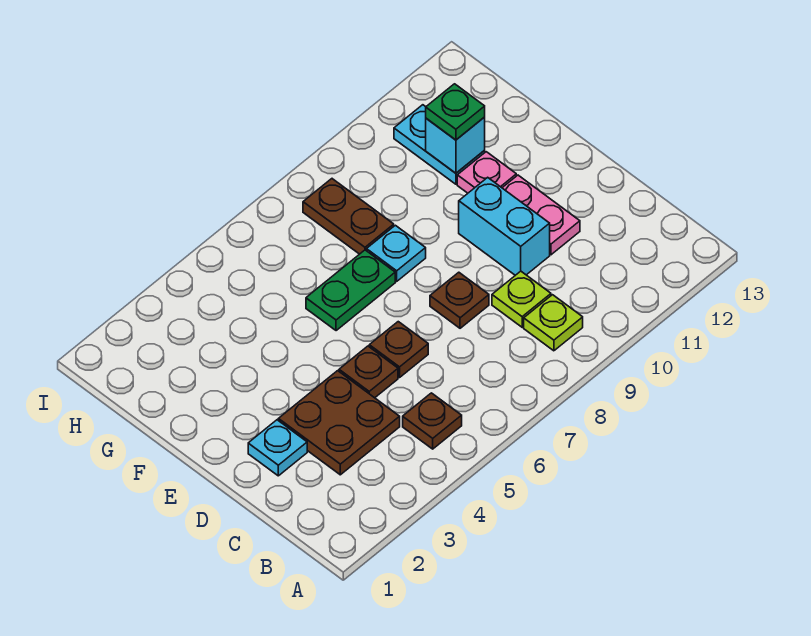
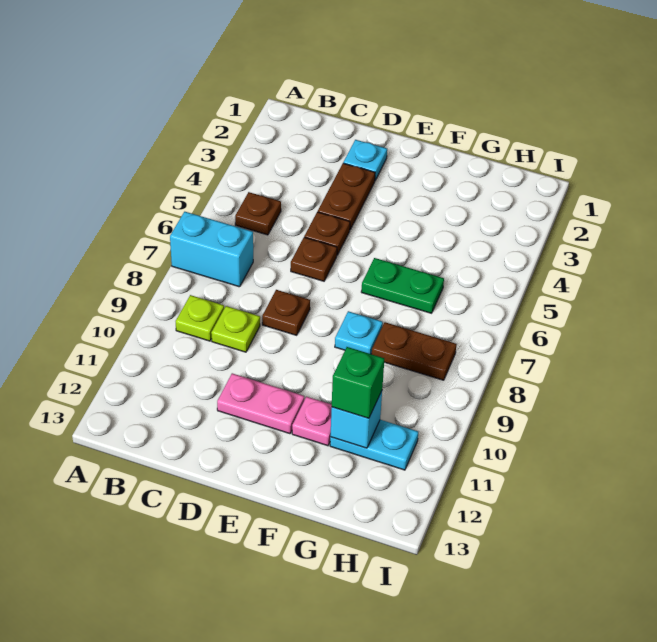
brown plate C3:D4 level 1 -> brown plate D3:D4 level 1
cyan brick D10:E10 level 1 -> cyan brick A7:B7 level 1
green plate F6:F7 level 1 -> green plate F6:G6 level 1
green plate G11 level 3 -> green brick G11 level 3

